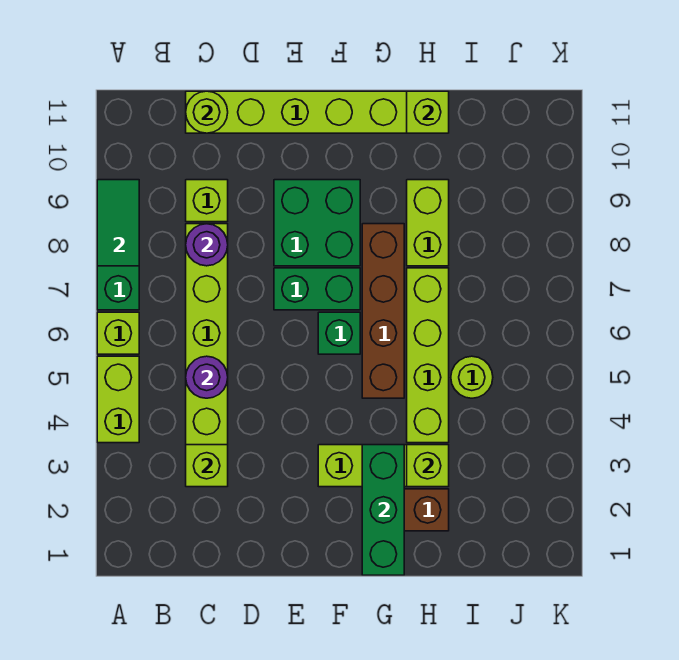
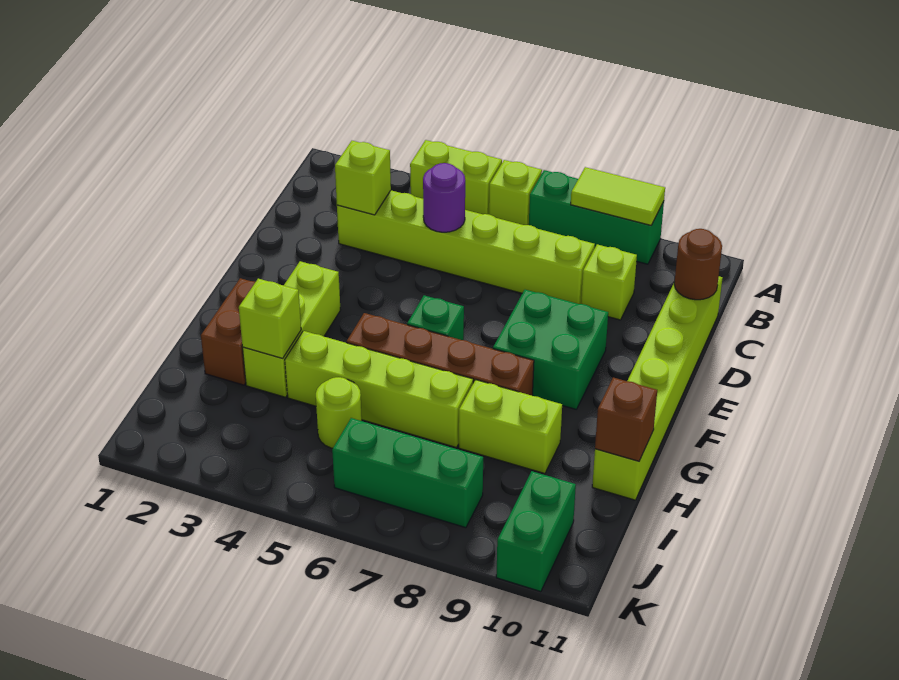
green tile A8:A9 level 2 -> lime tile A8:A9 level 2
purple round brick C8 level 2 -> none
lime round brick C11 level 2 -> brown round brick C11 level 2
green brick E7:F7 level 1 -> green brick J10:K10 level 1
green brick G1:G3 level 2 -> green brick J6:J8 level 1
lime brick H11 level 2 -> brown brick H11 level 2

